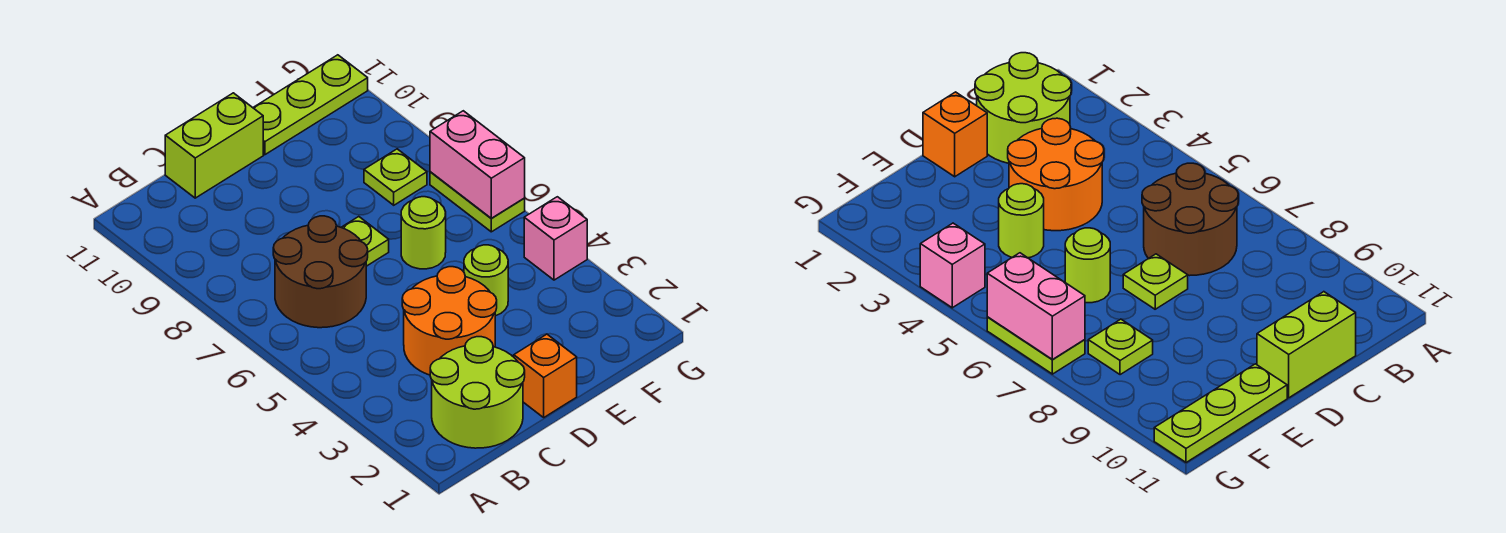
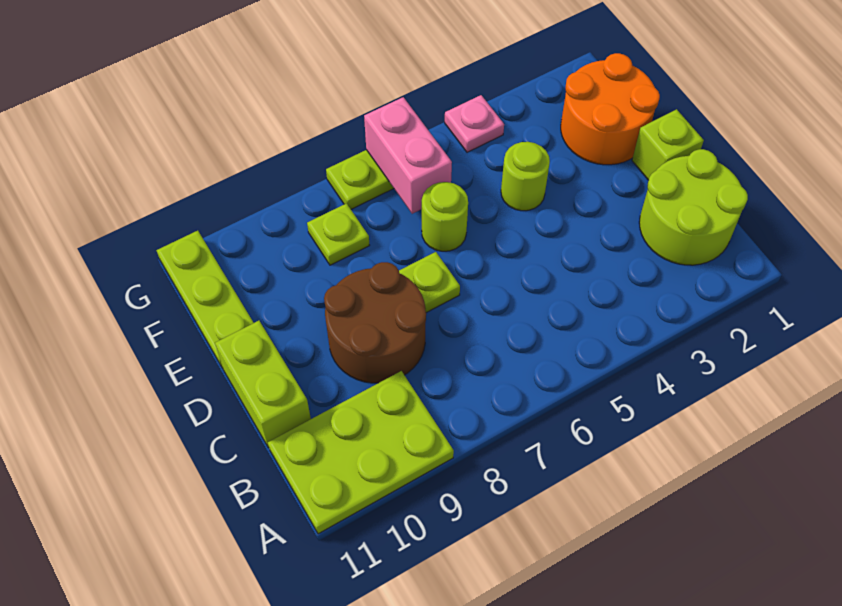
none -> lime plate A9:B11 level 1
brown round brick B6:C7 level 1 -> brown round brick C8:D9 level 1
orange round brick C3:D4 level 1 -> orange round brick E1:F2 level 1
orange brick D1 level 1 -> lime brick D1 level 1
pink brick G4 level 1 -> pink plate G4 level 1
pink brick G6:G7 level 2 -> pink brick F6:G6 level 2

